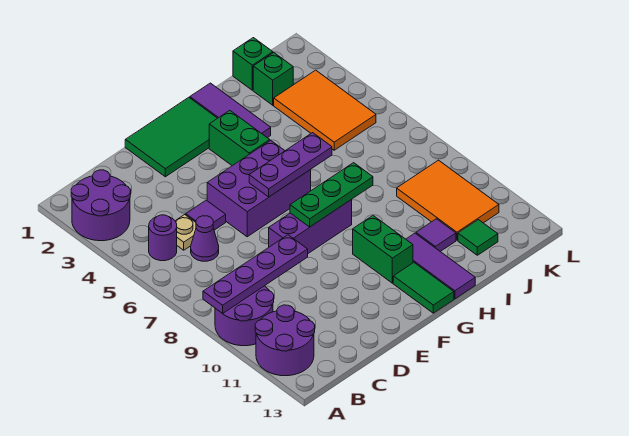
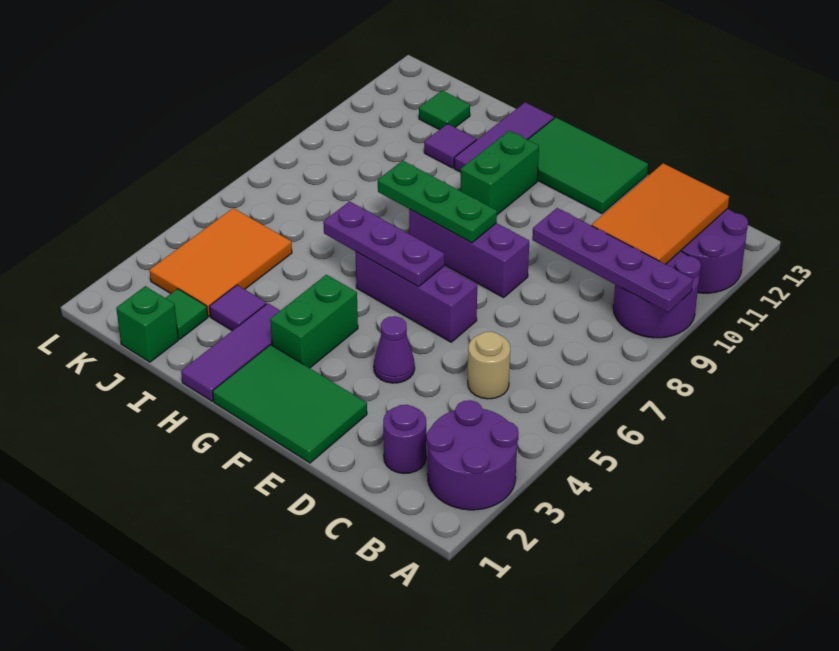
purple round brick B5 level 1 -> purple round brick C2 level 1
tan plate C5 level 1 -> tan round brick C5 level 1
purple cone C6 level 1 -> purple cone E4 level 1
purple tile D5 level 1 -> purple tile I3 level 1
purple brick E5:G6 level 1 -> purple brick E6:G6 level 1
green tile G12:G13 level 1 -> green tile E12:G13 level 1
green brick J2 level 1 -> green tile J2 level 1
orange tile J9:K11 level 1 -> orange tile B10:C12 level 2

